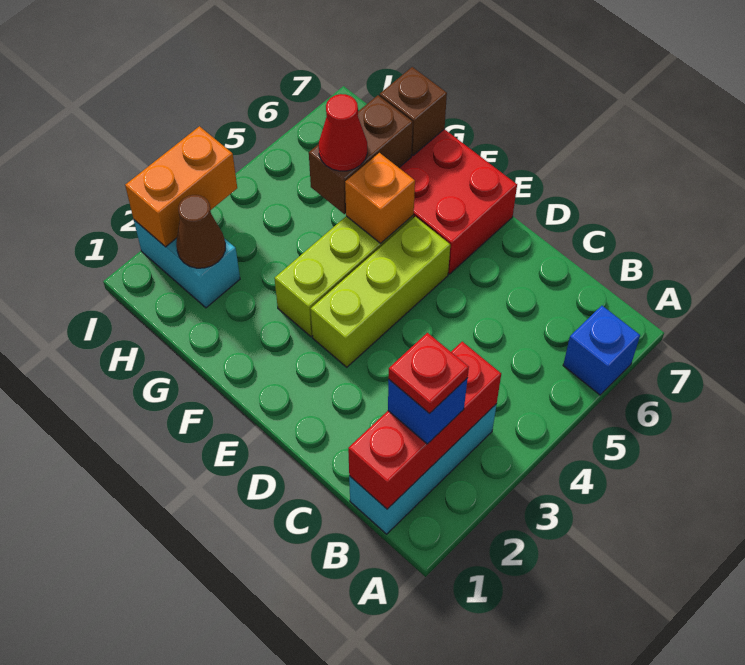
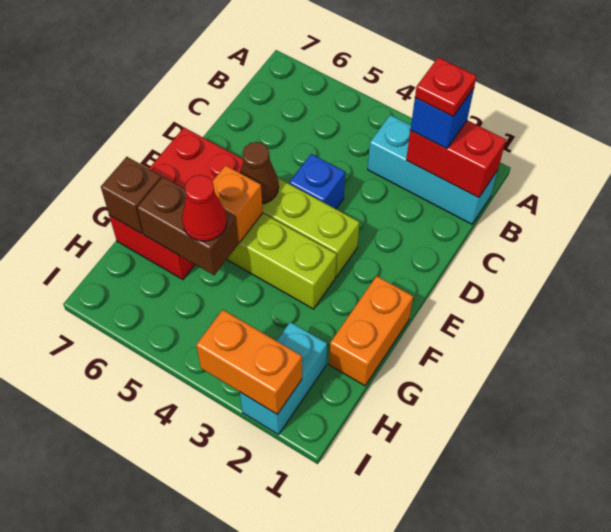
blue brick A6 level 1 -> blue brick D4 level 1
red brick B1:B3 level 2 -> red brick B1:B2 level 2
none -> orange brick F1:G1 level 1
brown cone H2 level 2 -> brown cone E5 level 2

